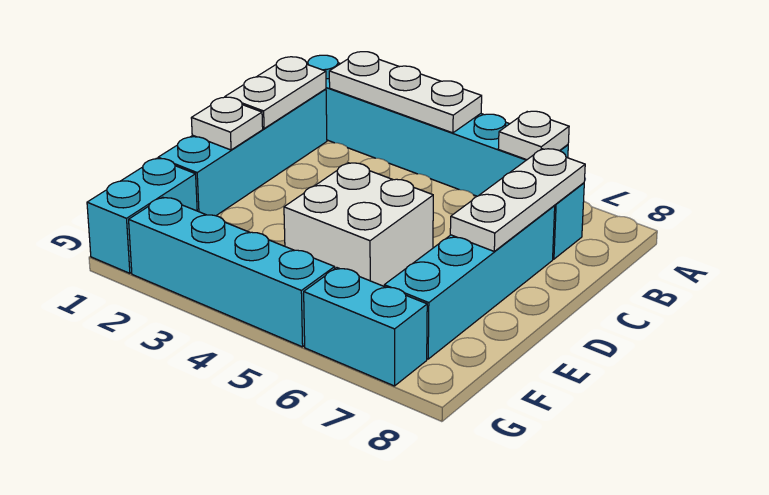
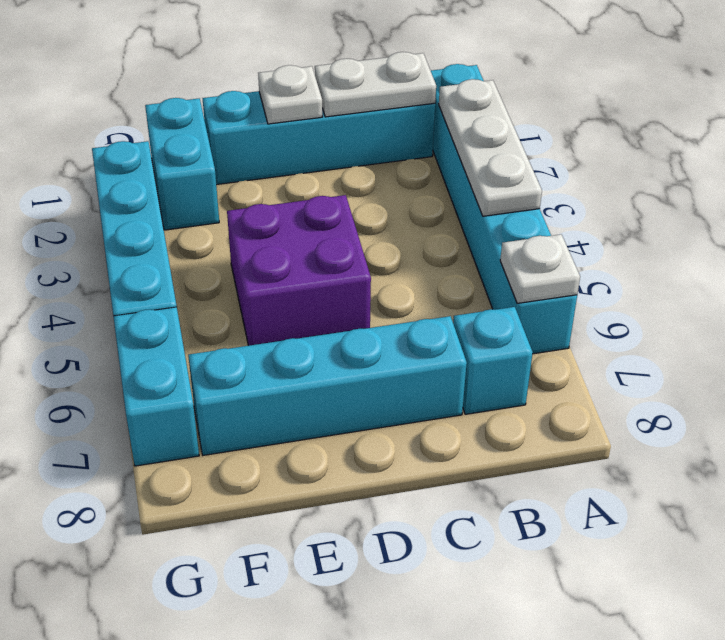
white plate B7:D7 level 2 -> none
white brick D4:E5 level 1 -> purple brick D4:E5 level 1
cyan brick F1:G1 level 1 -> cyan brick F1:F2 level 1

